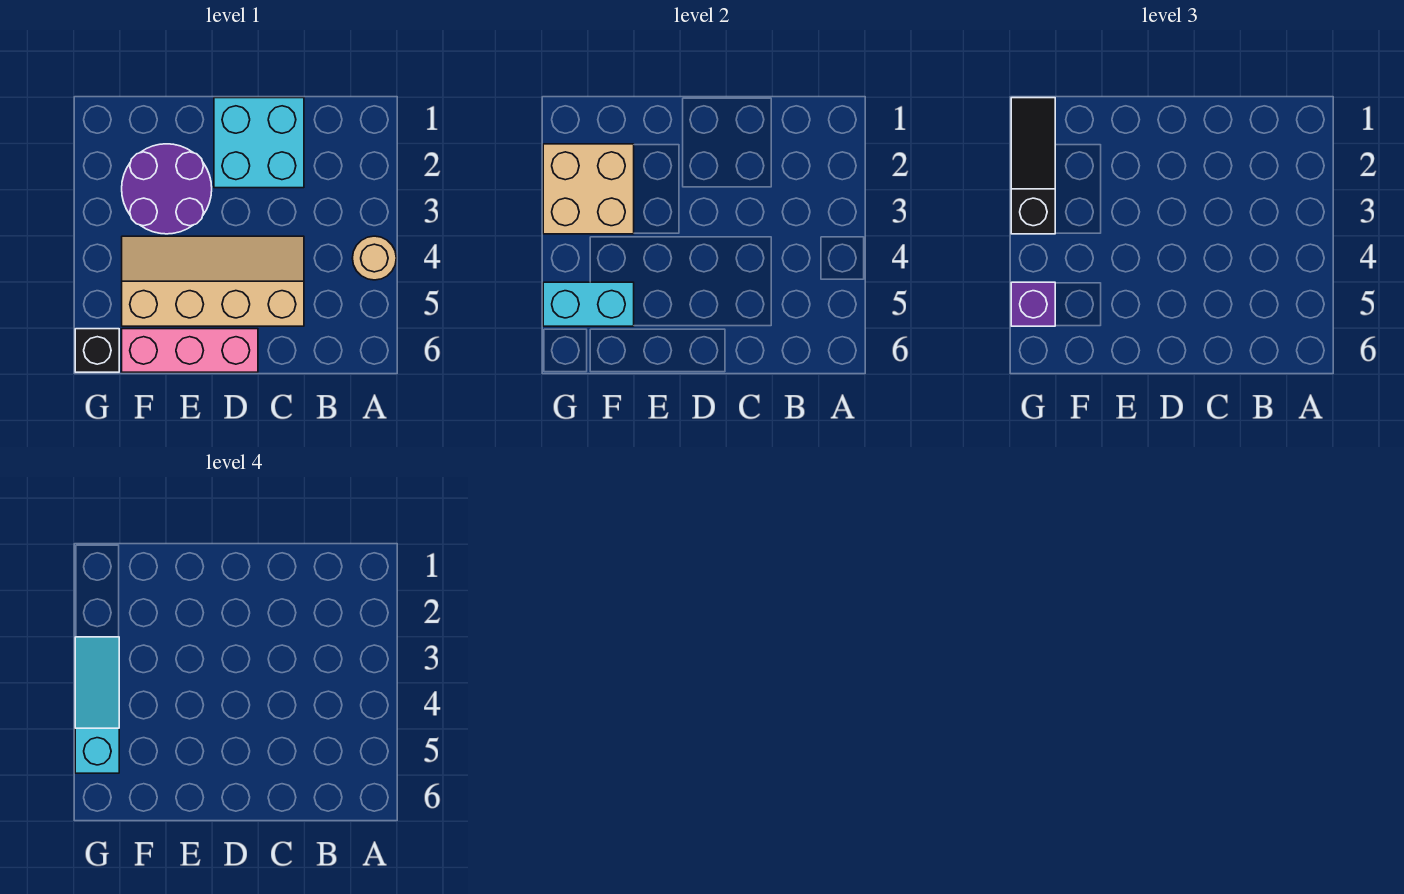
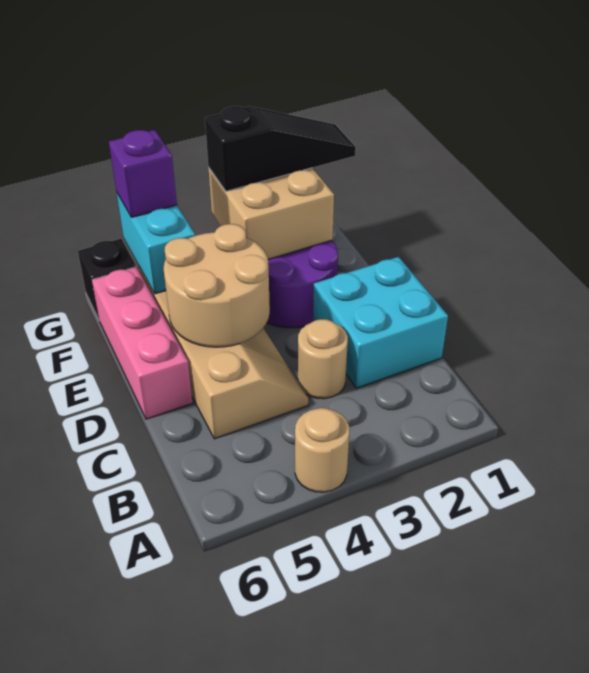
none -> tan round brick C3 level 1
none -> tan round brick D4:E5 level 2
cyan slope G3:G5 level 4 top 5 -> none

